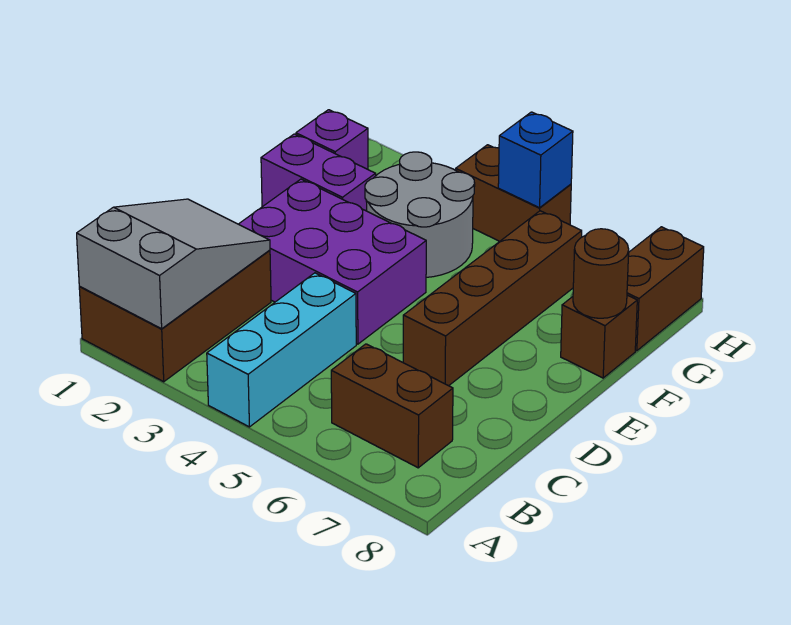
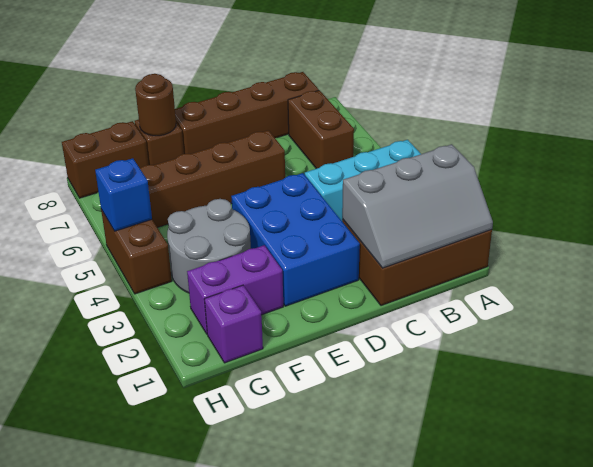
grey slope A1:C2 level 2 top A -> grey slope A1:C2 level 2 top 2
none -> brown brick B8:E8 level 1
purple brick D2:E4 level 1 -> blue brick D2:E4 level 1
purple brick F1:F2 level 1 -> purple brick F2:G2 level 1

